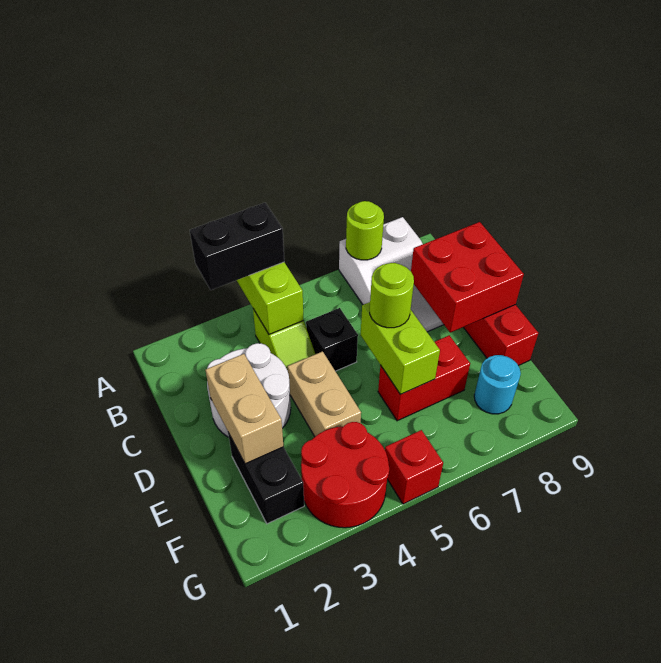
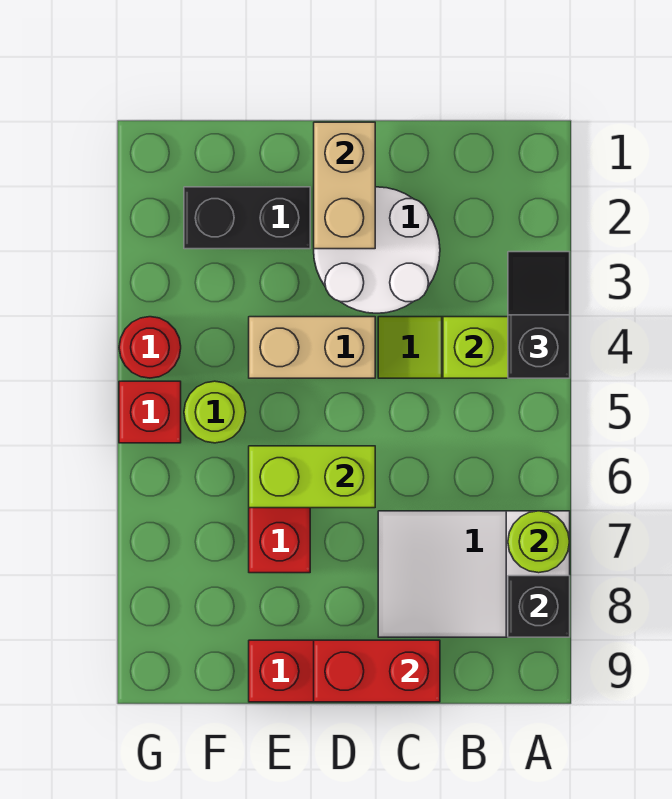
black brick A3:A4 level 3 -> black slope A3:A4 level 3 top 4
black brick C5 level 1 -> black brick A8 level 2
red brick C8:D9 level 2 -> red brick C9:D9 level 2
tan brick D2:E2 level 2 -> tan brick D1:D2 level 2
lime round brick D6 level 3 -> lime round brick F5 level 1
red round brick F3:G4 level 1 -> red round brick G4 level 1
cyan round brick F8 level 1 -> none

